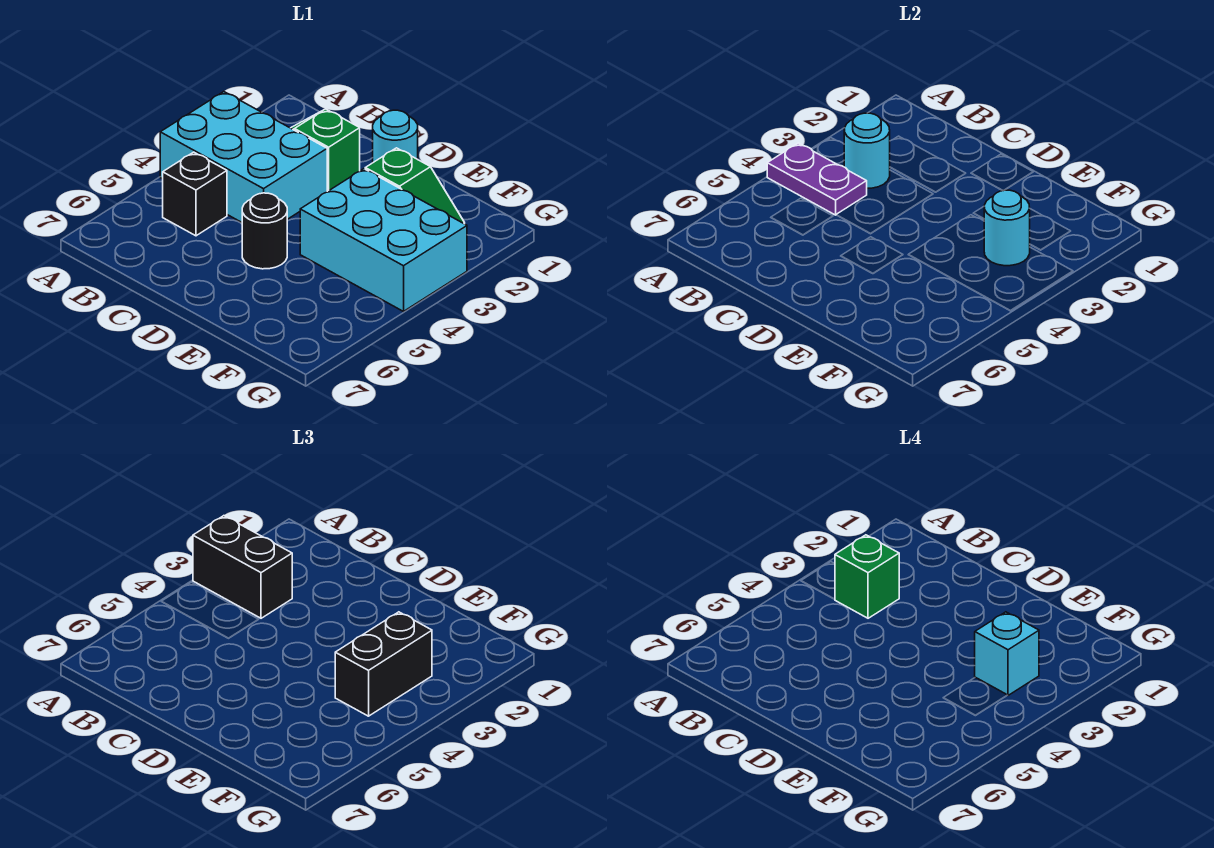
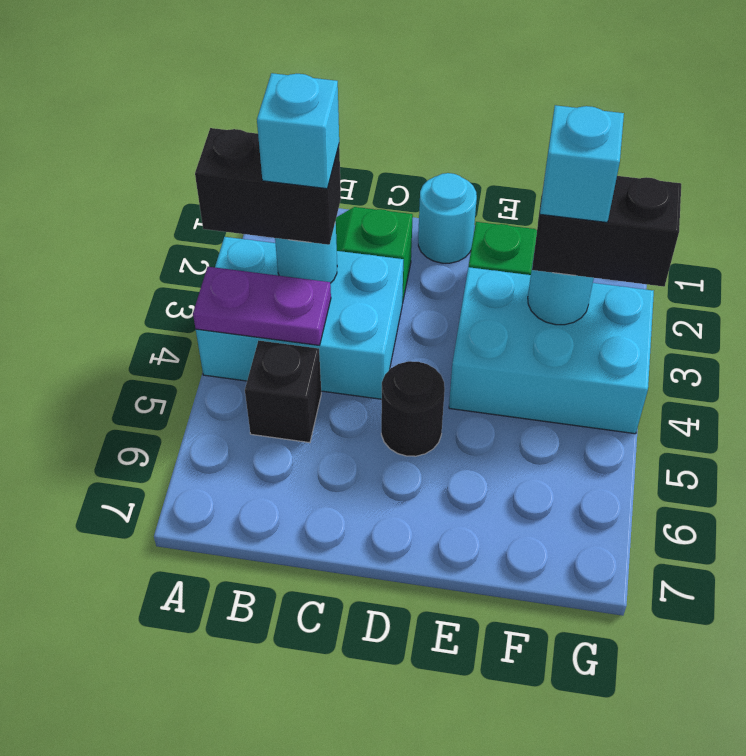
green brick B3 level 4 -> cyan brick B3 level 4
black brick F3:F4 level 3 -> black brick F3:G3 level 3

